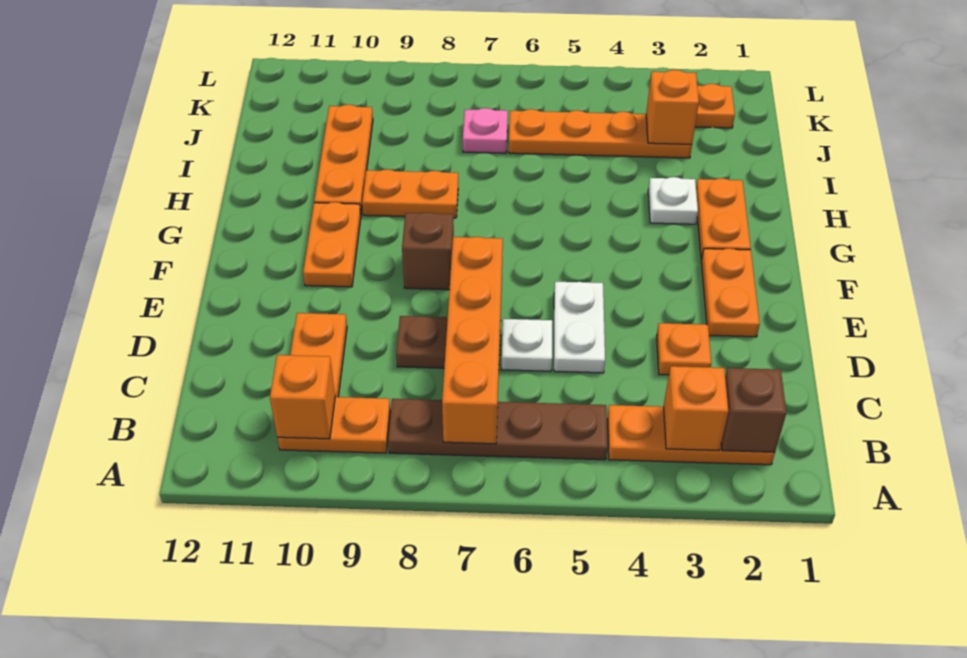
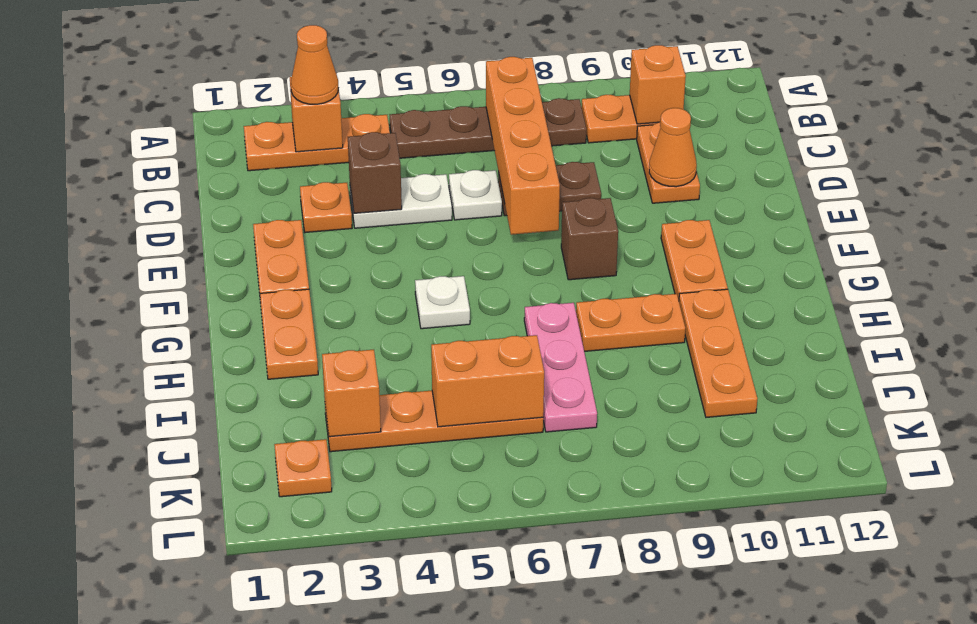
brown brick B2 level 2 -> brown brick D4 level 2
none -> orange cone B3 level 3
white plate D5:E5 level 1 -> white plate D4:D5 level 1
none -> orange cone D10 level 2
white plate H3 level 1 -> white plate G5 level 1
none -> orange brick J5:J6 level 2
pink plate J7 level 1 -> pink plate H7:J7 level 1

